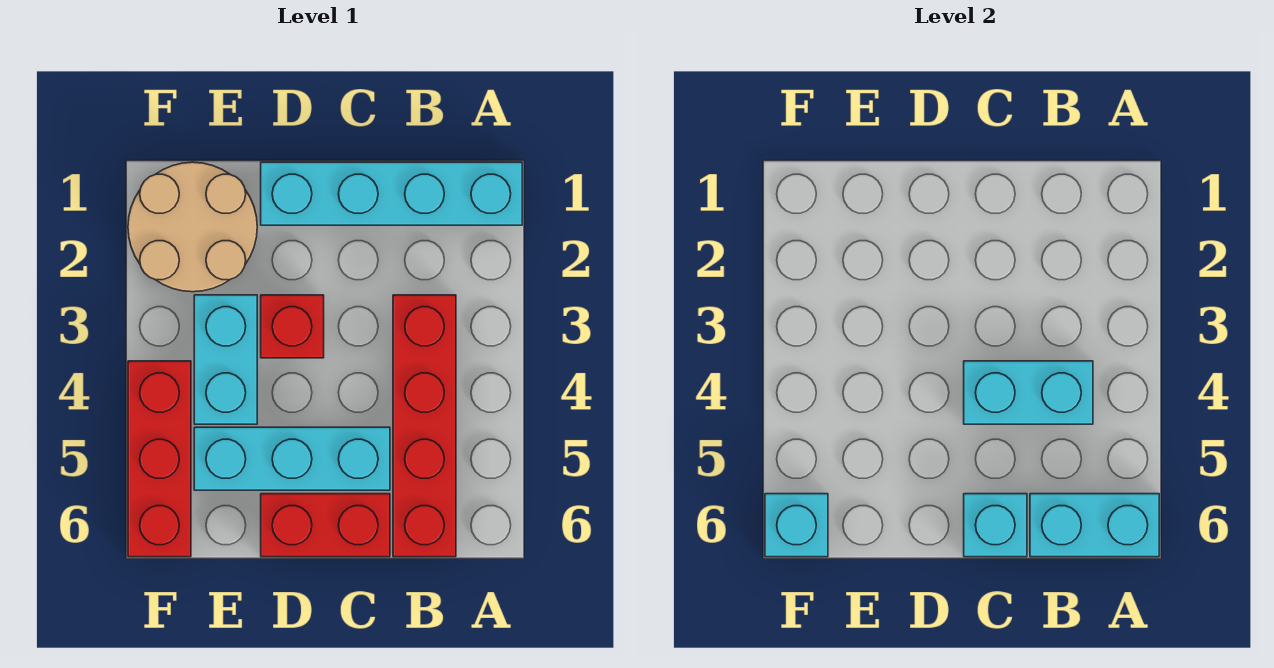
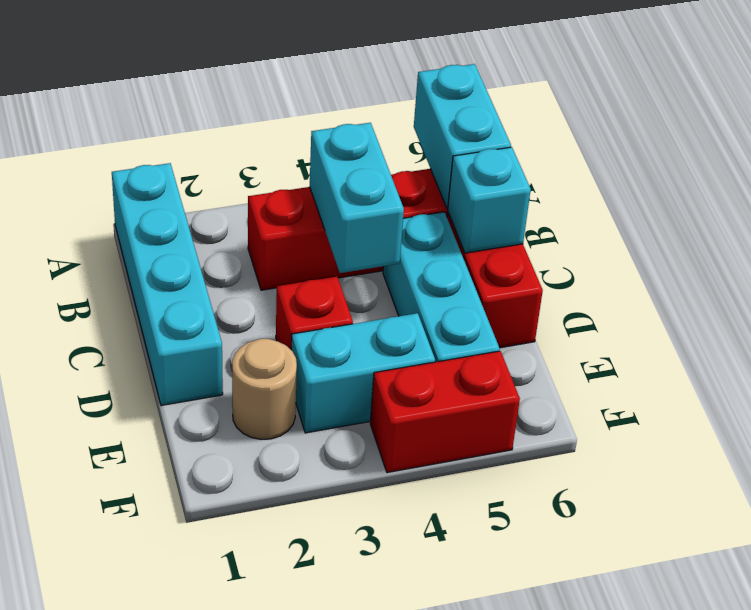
tan round brick E1:F2 level 1 -> tan round brick E2 level 1
red brick F4:F6 level 1 -> red brick F4:F5 level 1
cyan brick F6 level 2 -> none

